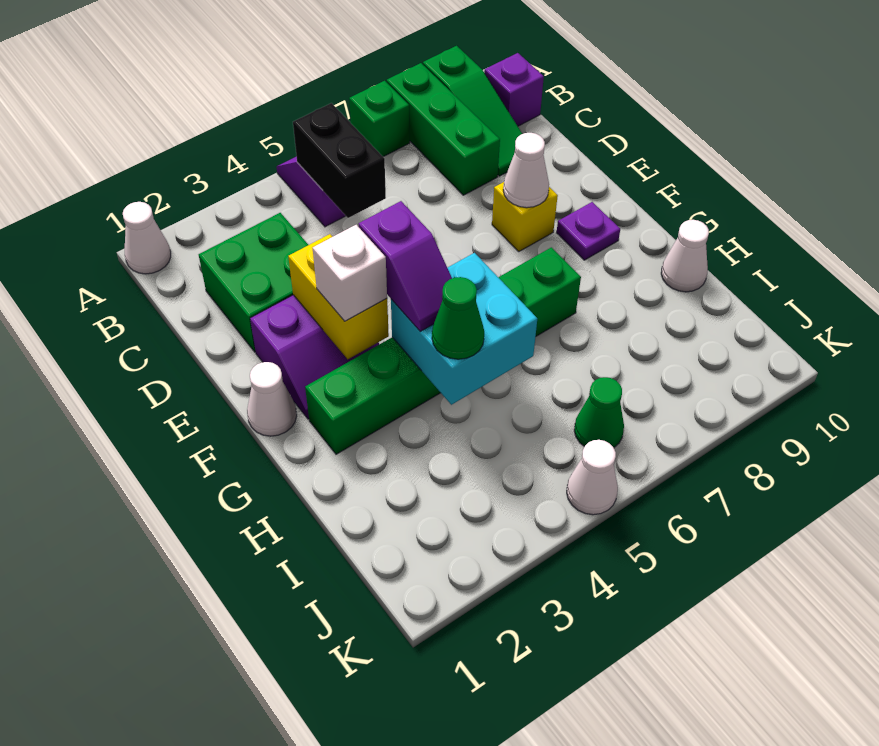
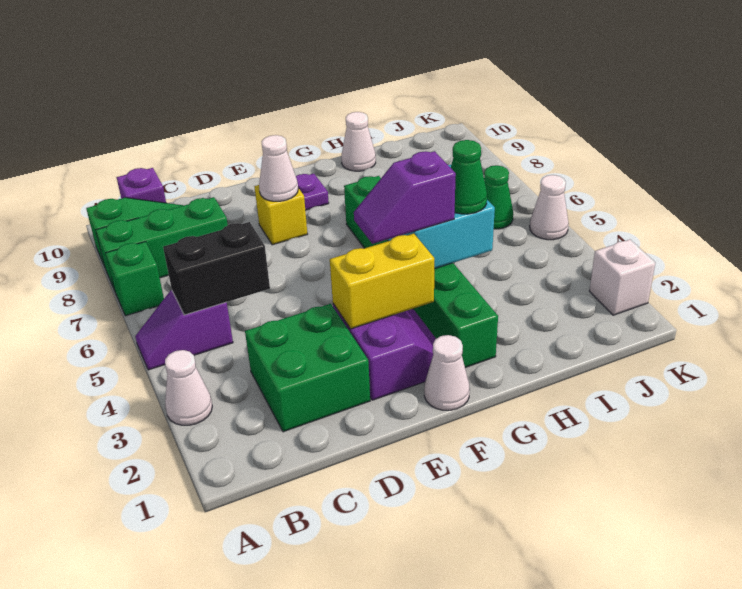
white cone A1 level 1 -> white cone A3 level 1
white brick F3 level 3 -> white brick K2 level 1
purple slope F4:G4 level 3 top F -> purple slope F4:G4 level 3 top G

